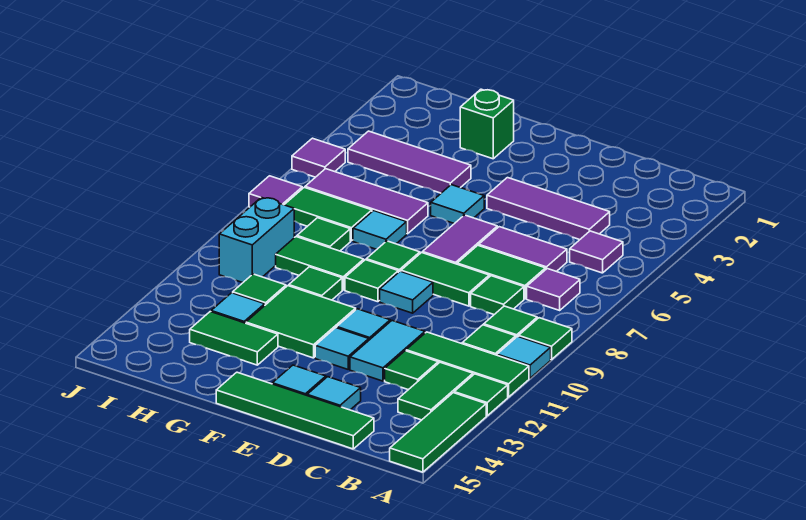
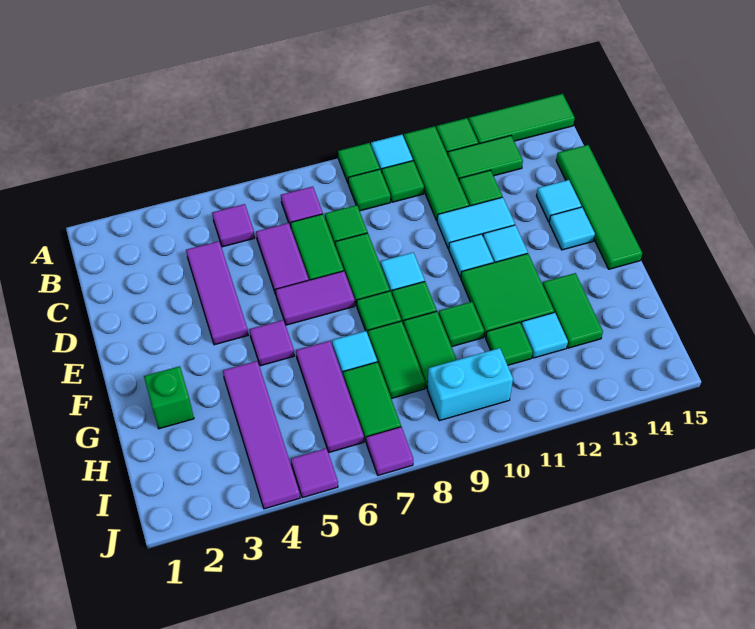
cyan tile F5 level 1 -> purple tile F5 level 1
purple tile G4:I4 level 1 -> purple tile G4:J4 level 1
green tile H8 level 1 -> green tile G8:H8 level 1

